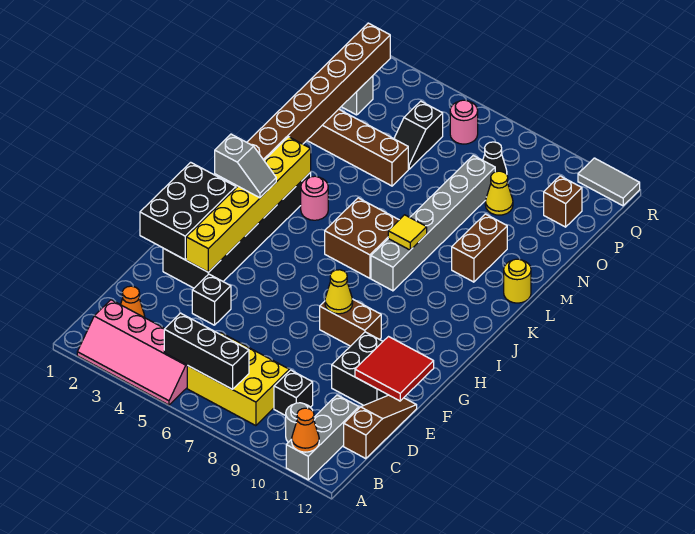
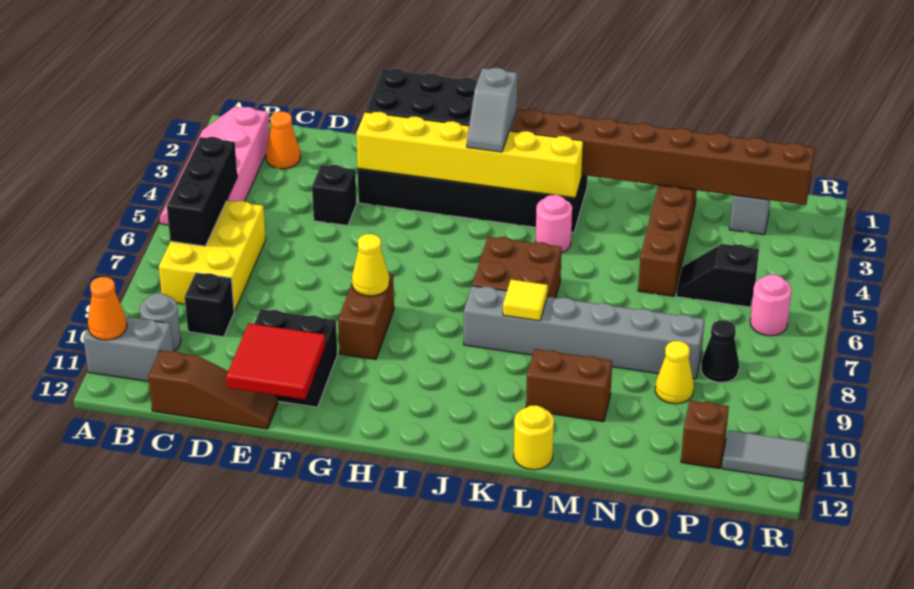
grey brick A11:C11 level 1 -> grey brick A11:B11 level 1
grey tile R11:R12 level 1 -> grey tile Q11:R11 level 1

